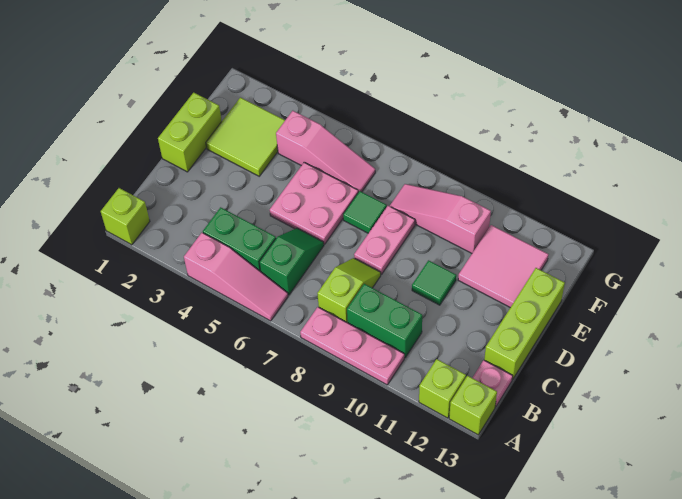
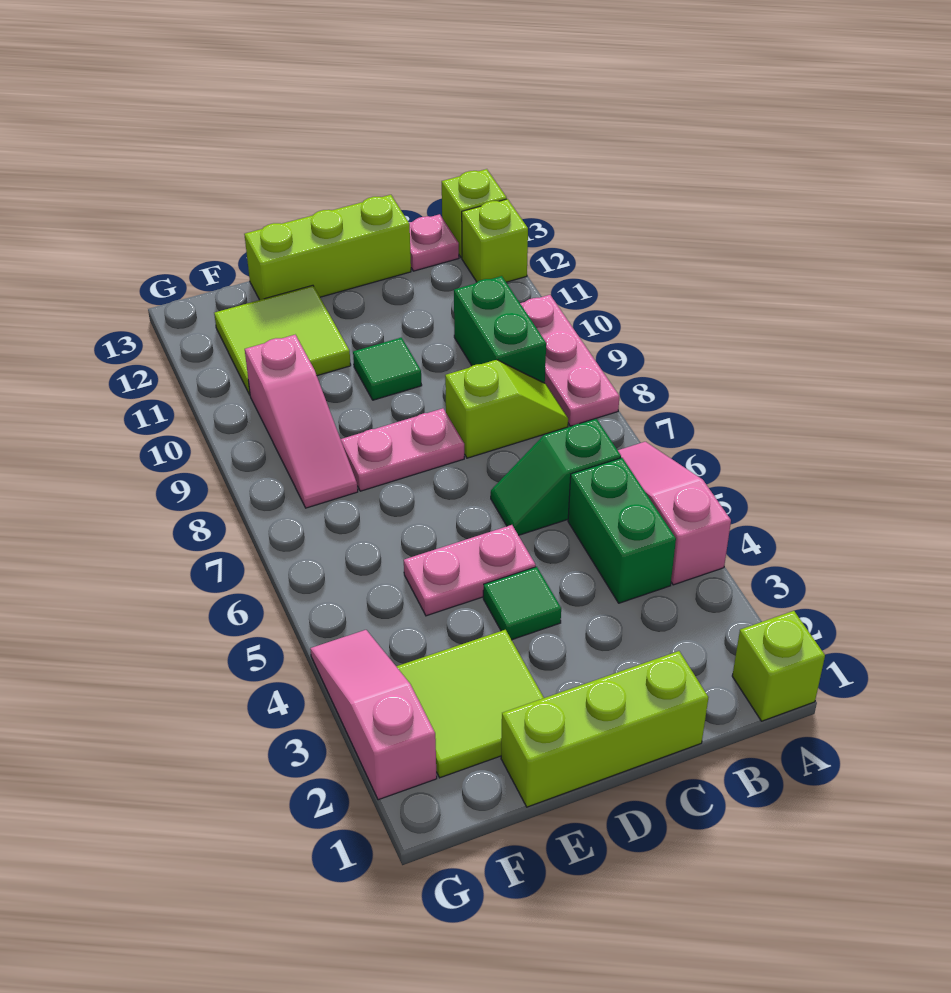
lime slope B8:C8 level 1 top B -> lime slope B8:C8 level 1 top C
lime brick D1:E1 level 1 -> lime brick C1:E1 level 1
pink plate D5:E6 level 1 -> pink plate D5:E5 level 1
green tile E7 level 1 -> green tile D4 level 1
pink tile E11:F12 level 1 -> lime tile E11:F12 level 1
pink slope F4:F6 level 1 top 4 -> pink slope G2:G4 level 1 top 2

